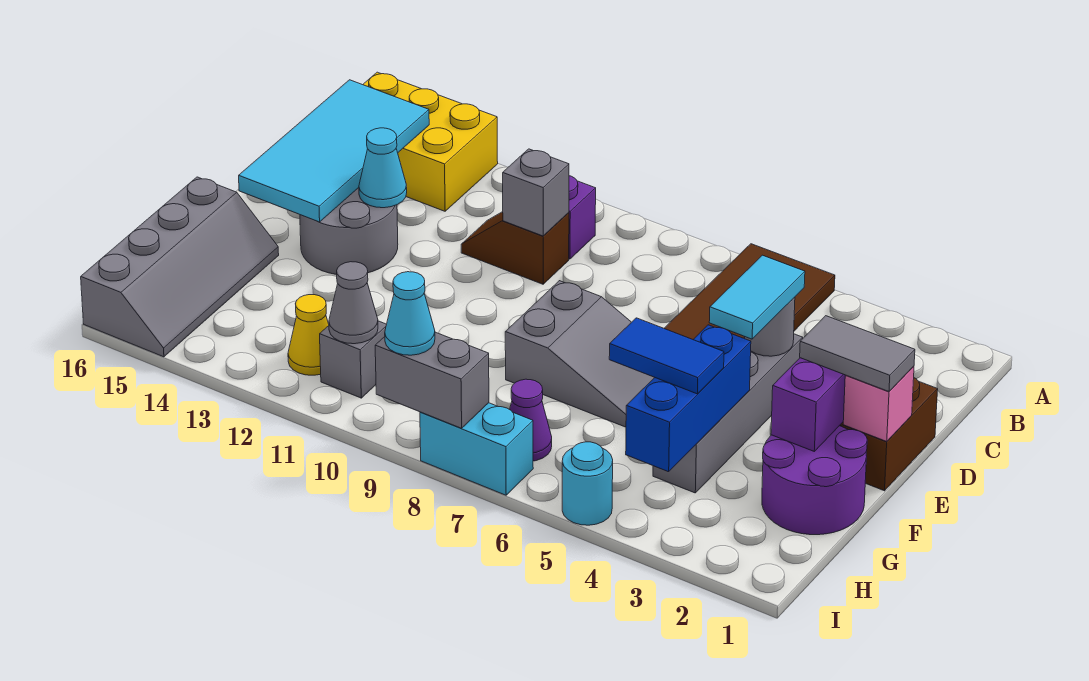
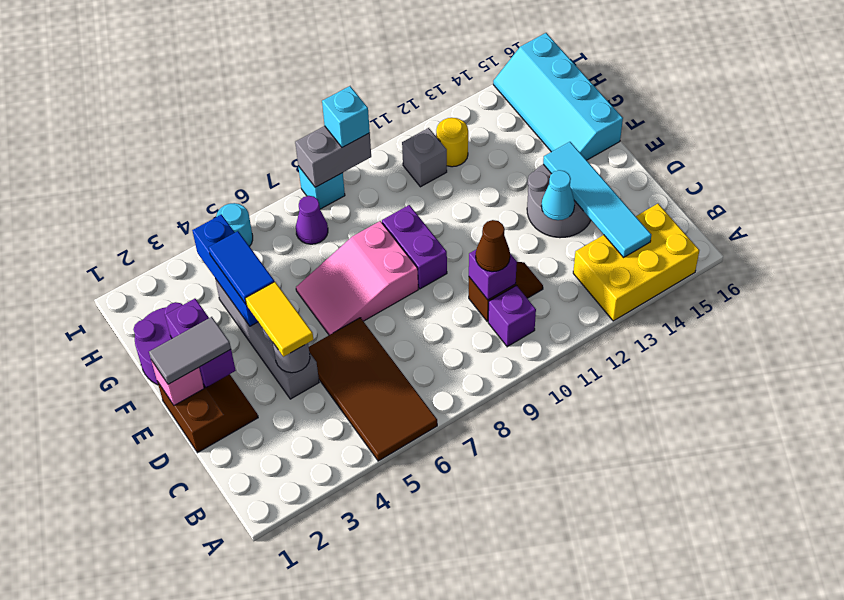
cyan tile B14:E15 level 2 -> cyan tile B14:E14 level 2
grey brick C10 level 2 -> purple brick C10 level 2
none -> brown cone C10 level 3
cyan tile D4:E4 level 3 -> yellow tile D4:E4 level 3
grey slope E6:F8 level 1 top 8 -> pink slope E6:F8 level 1 top 8
none -> purple brick E9:F9 level 1
grey slope F15:I16 level 1 top 16 -> cyan slope F15:I16 level 1 top 16
blue tile G4:G5 level 3 -> blue tile F4:G4 level 3
grey cone H11 level 2 -> none
yellow cone H12 level 1 -> yellow round brick H12 level 1
cyan brick I7:I8 level 1 -> cyan brick I8 level 1
cyan cone I9 level 3 -> cyan brick I9 level 3

